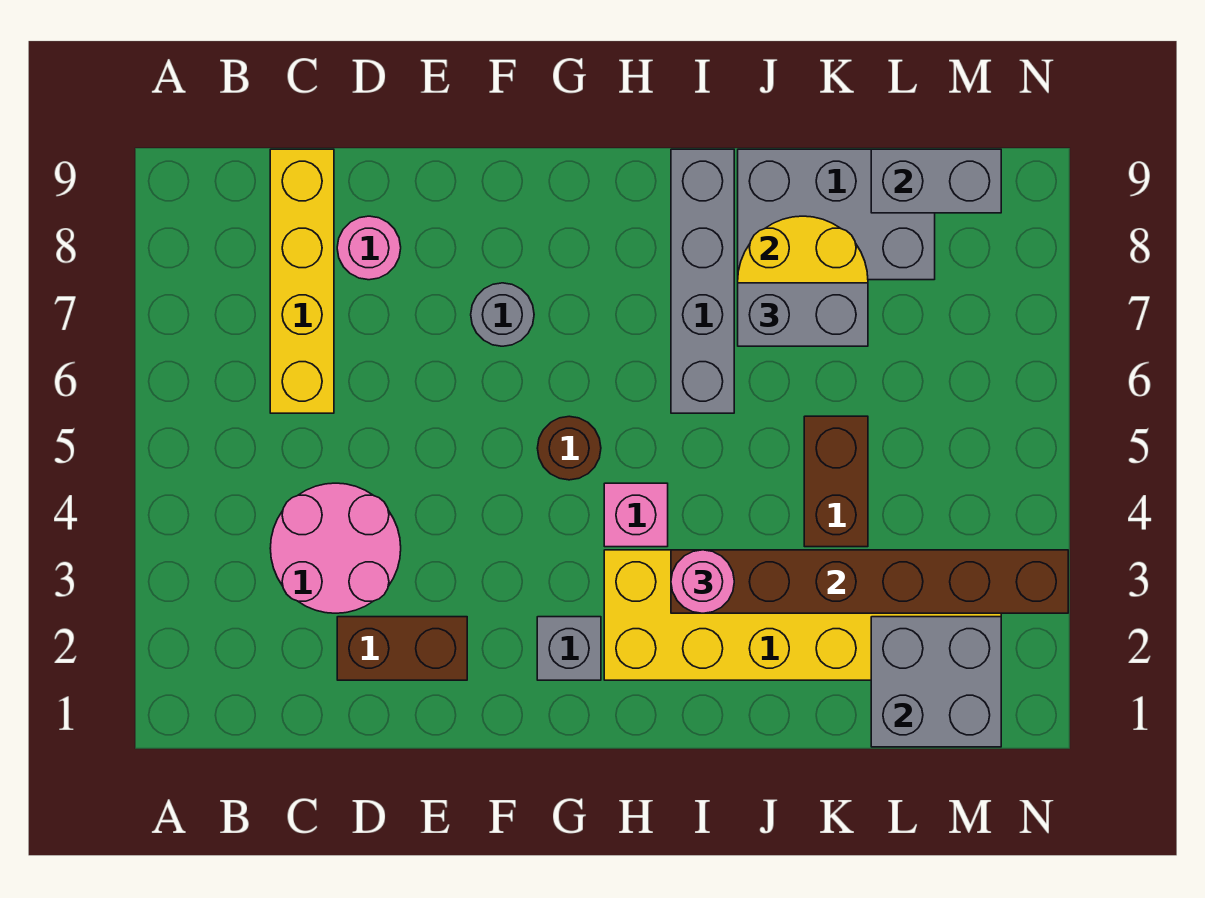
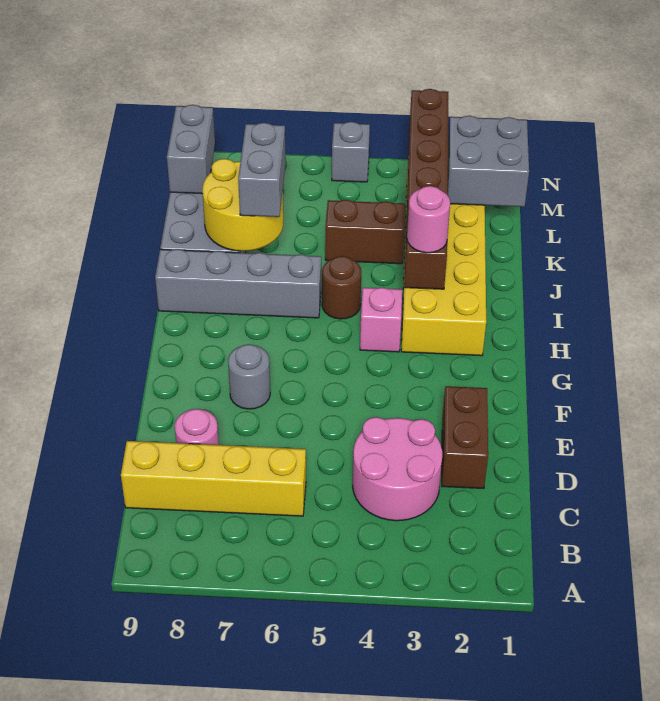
grey brick G2 level 1 -> grey brick N5 level 1
brown round brick G5 level 1 -> brown round brick I5 level 1

